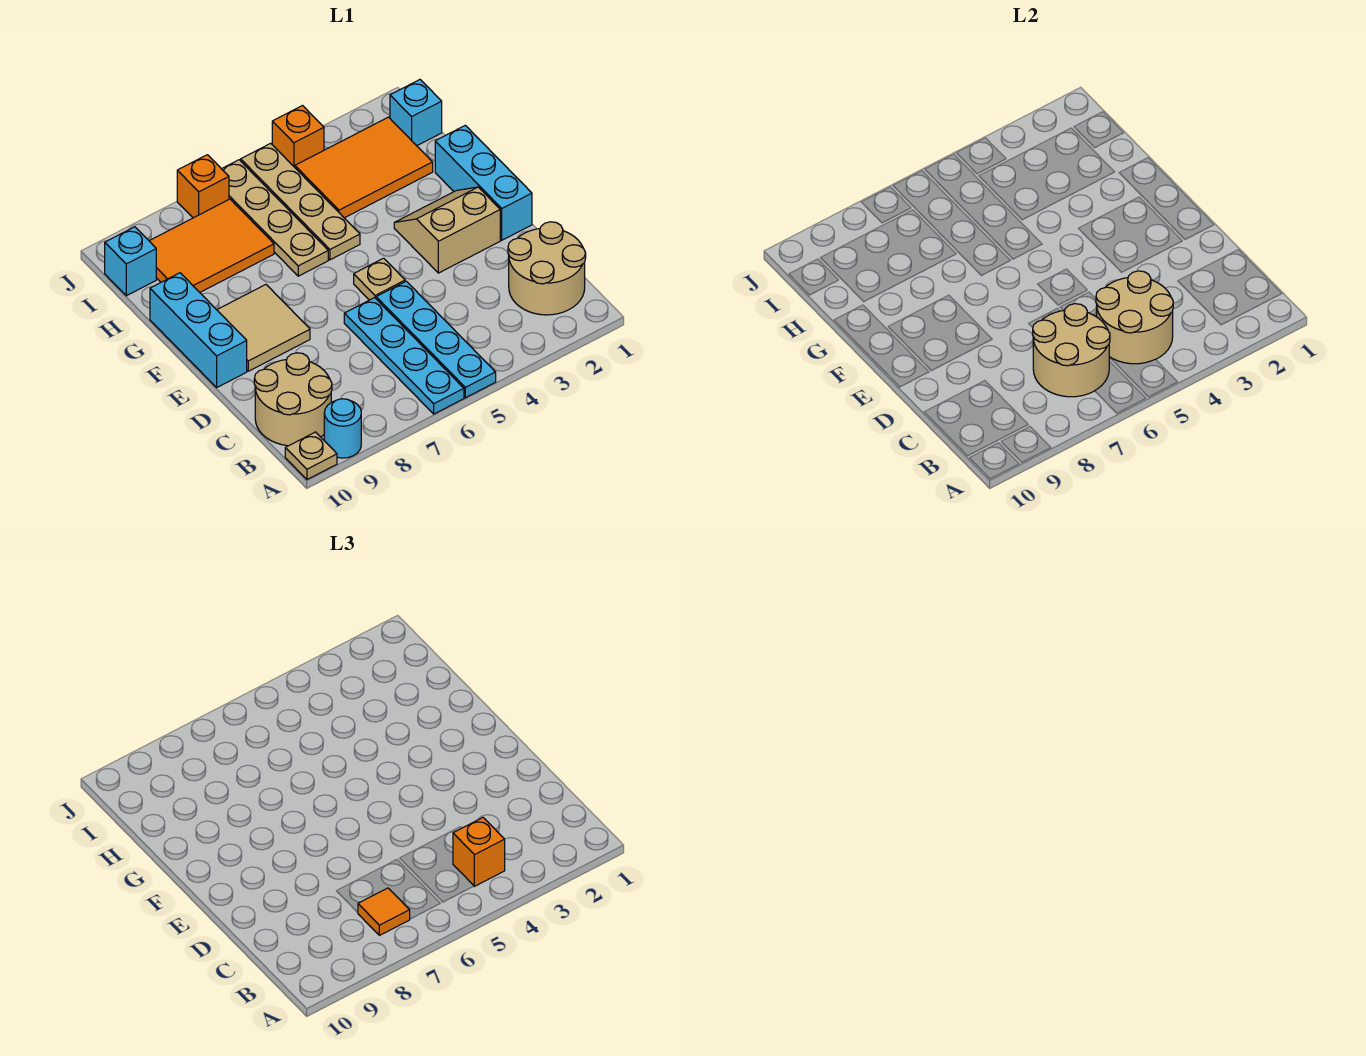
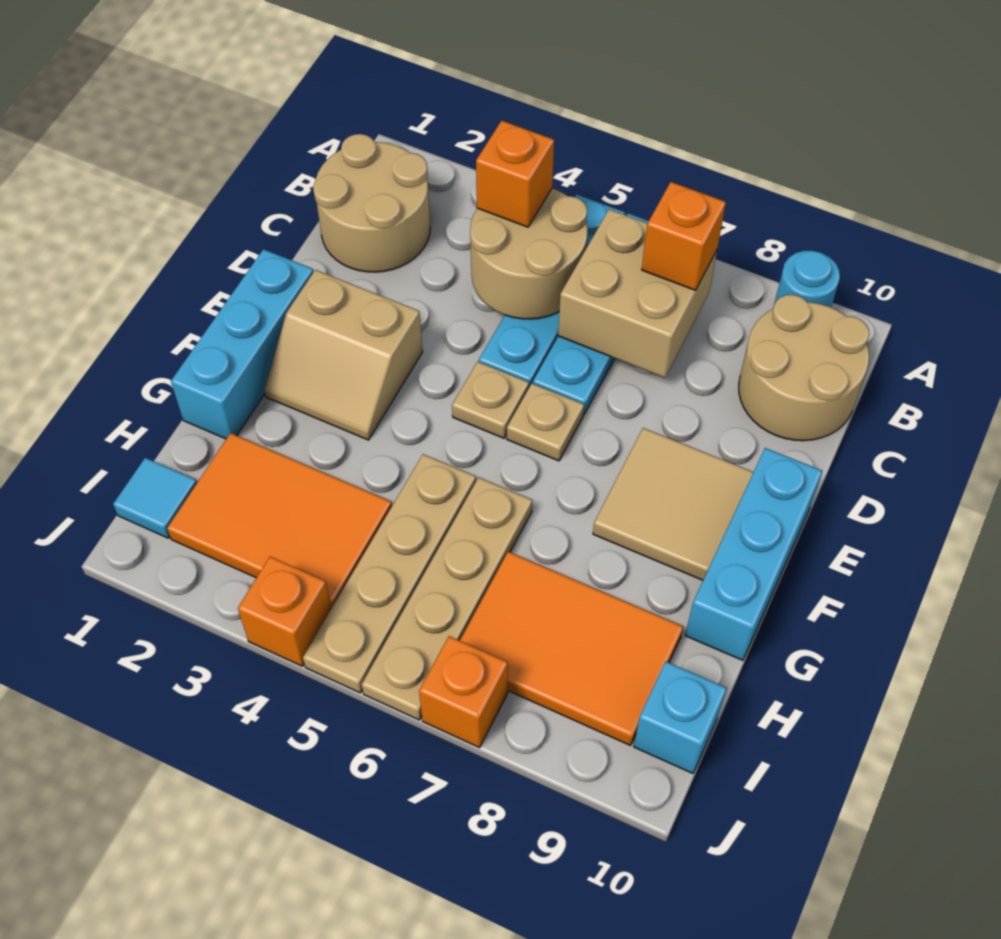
tan plate A10 level 1 -> tan plate E6 level 1
tan round brick B6:C7 level 2 -> tan brick B6:C7 level 2
orange tile B7 level 3 -> orange brick B7 level 3
cyan brick I1 level 1 -> cyan tile I1 level 1

